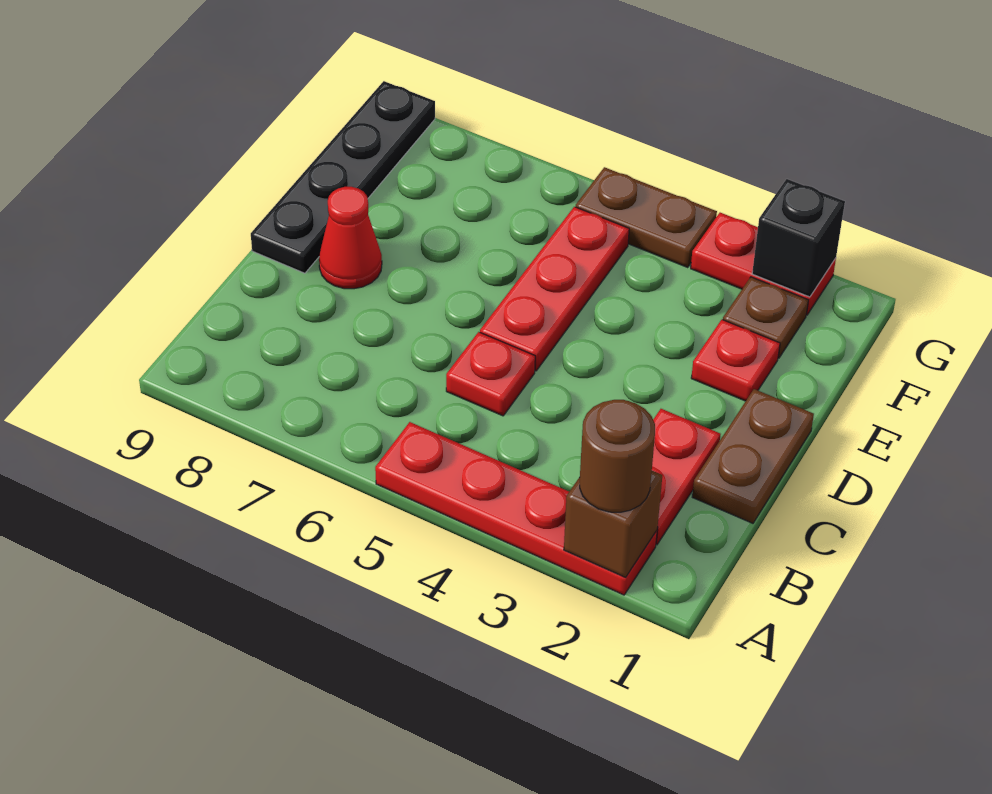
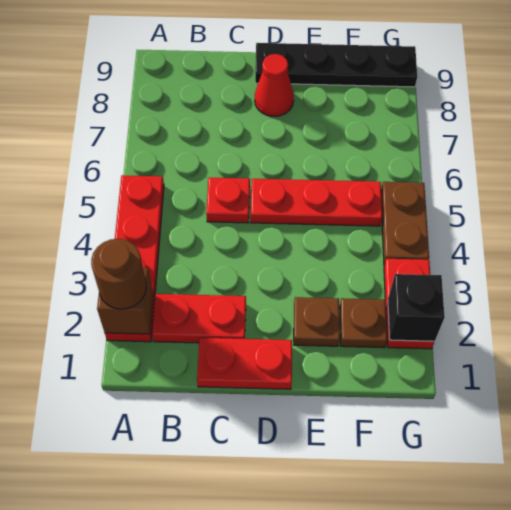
brown plate C1:D1 level 1 -> red plate C1:D1 level 1
red plate E2 level 1 -> brown plate E2 level 1

